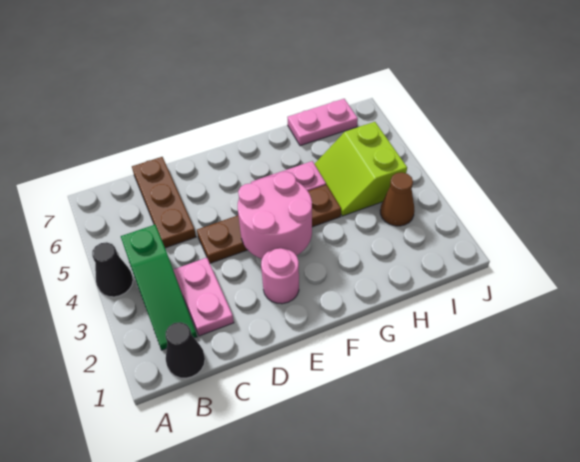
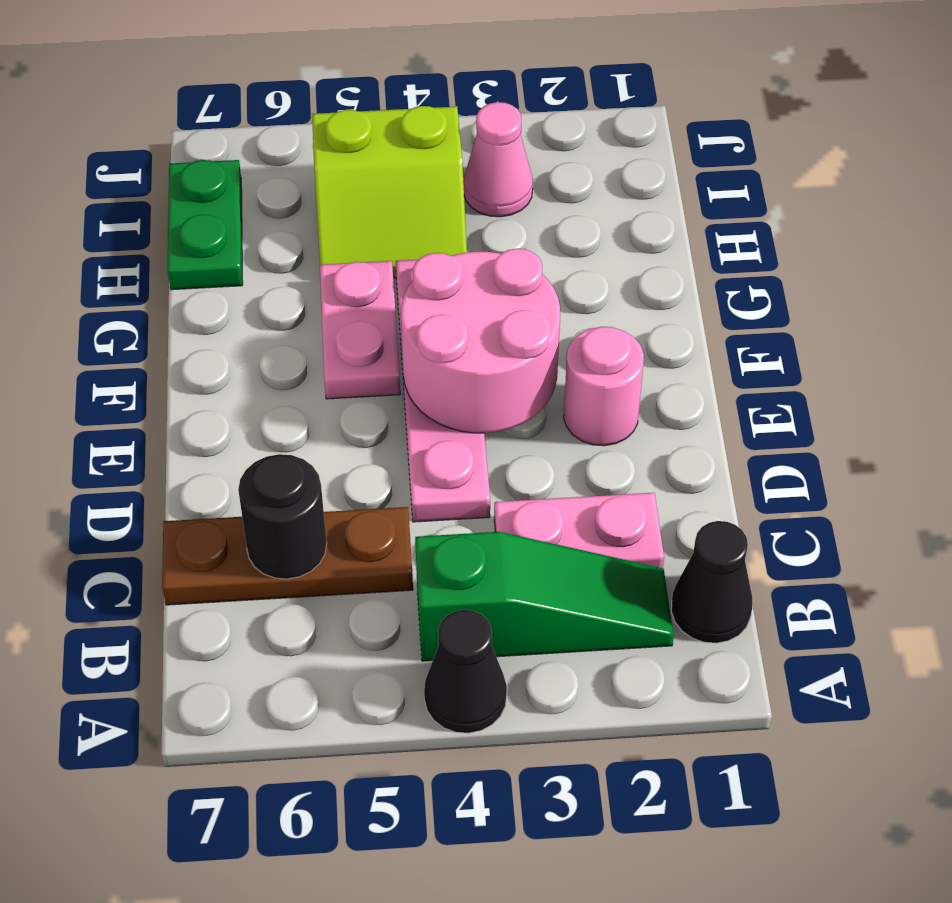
none -> black round brick C6 level 2
brown plate D4:G4 level 1 -> pink plate D4:G4 level 1
pink plate H7:I7 level 1 -> green plate H7:I7 level 1
brown cone I3 level 1 -> pink cone I3 level 1

